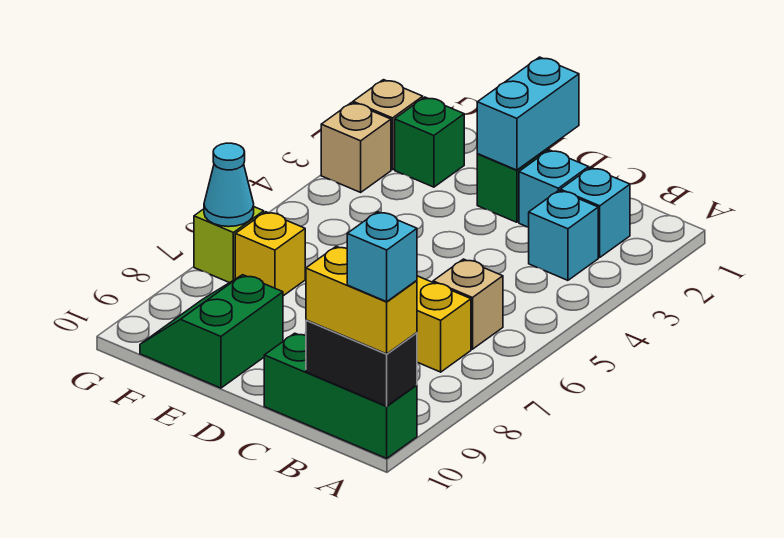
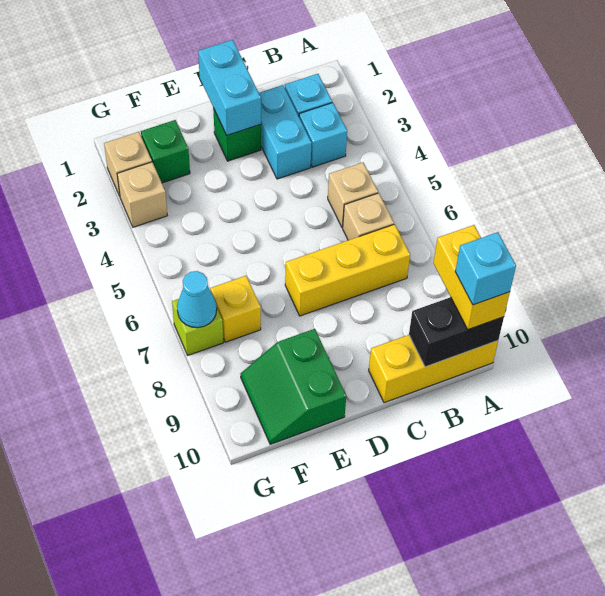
green brick A10:C10 level 1 -> yellow brick A10:C10 level 1
yellow brick A10:B10 level 3 -> yellow brick A9:A10 level 3
none -> tan brick B5 level 1
cyan brick C2 level 1 -> cyan brick C2:C3 level 1

